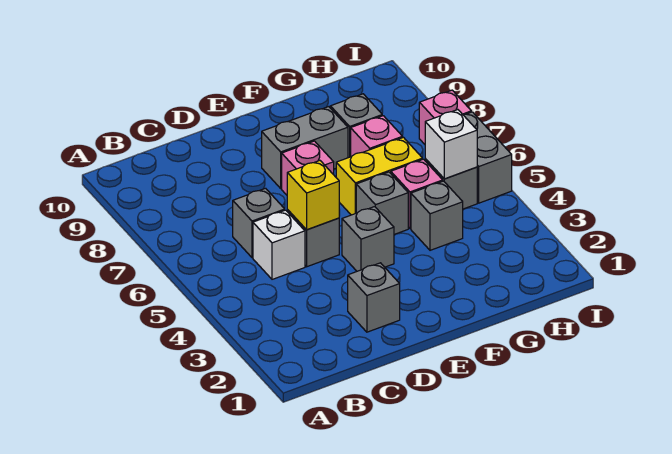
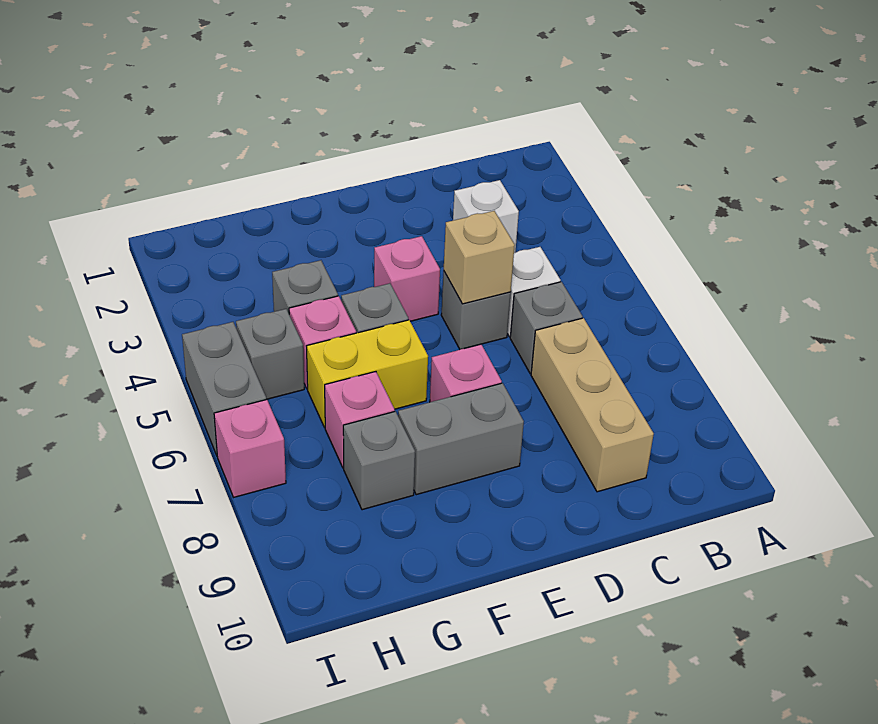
none -> tan brick C7:C9 level 1
grey brick D2 level 1 -> none
yellow brick D5 level 2 -> tan brick D5 level 2
grey brick E4 level 1 -> pink brick E4 level 1
white brick H5 level 2 -> white brick C3 level 1

